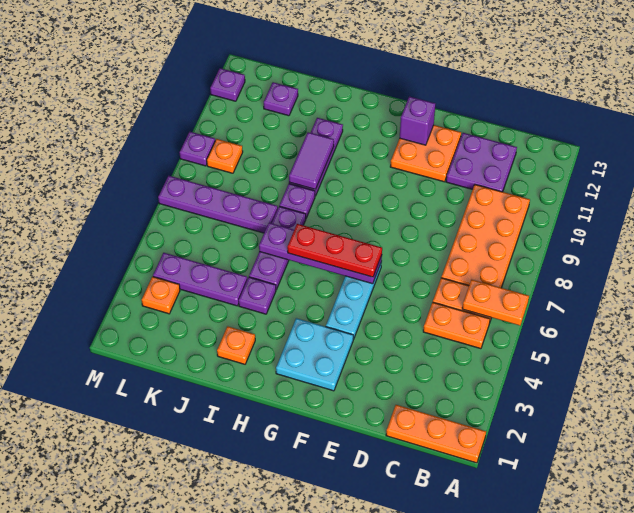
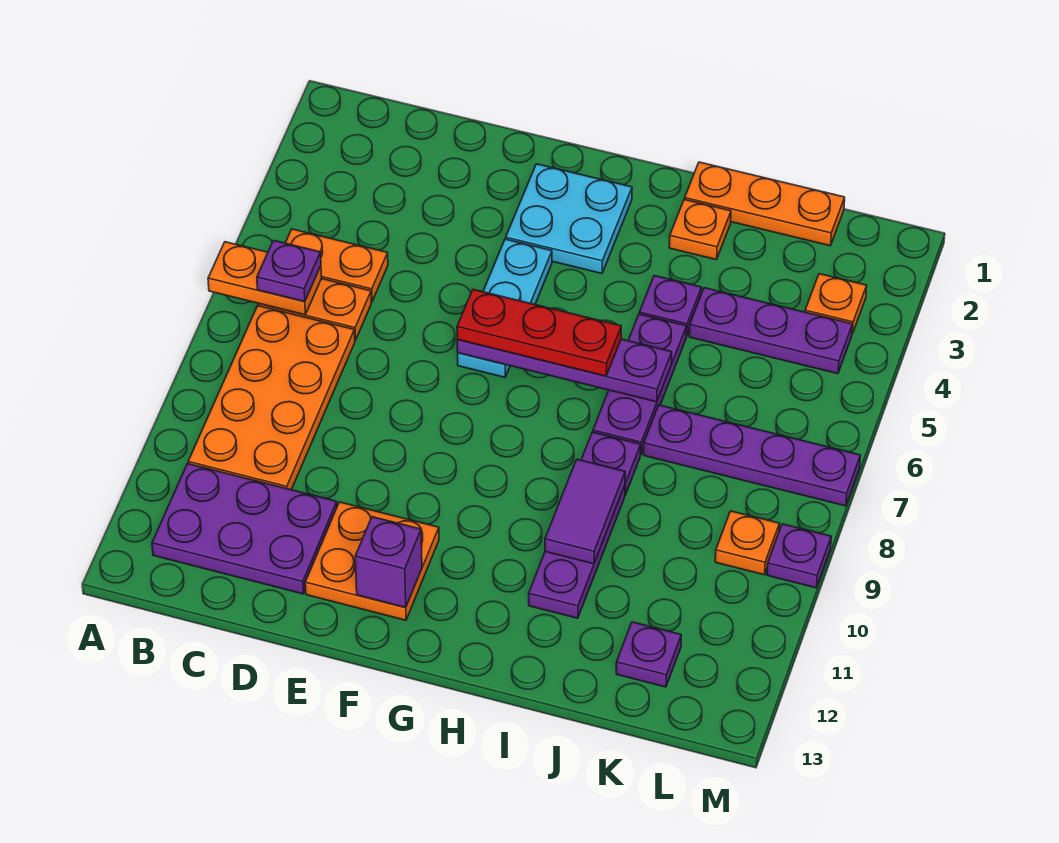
orange plate A1:C1 level 1 -> orange plate I1:K1 level 1
purple plate C11:D12 level 1 -> purple plate B11:D12 level 1
purple plate M12 level 1 -> purple plate B6 level 3

